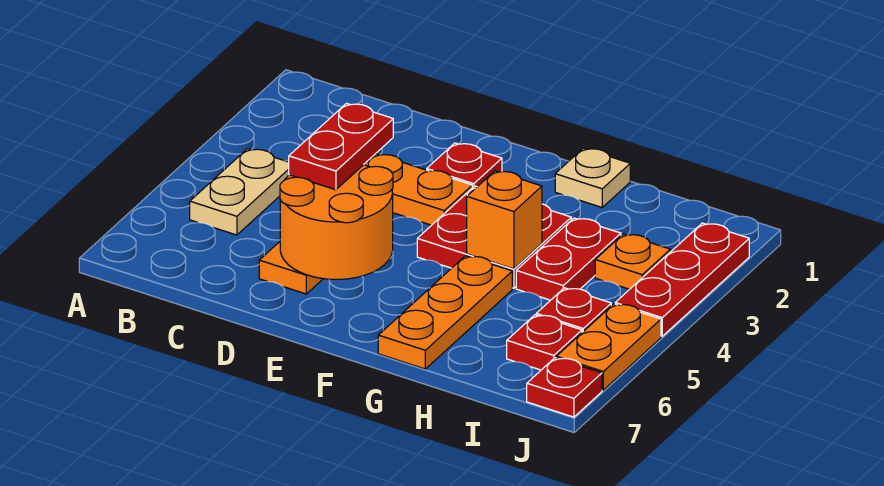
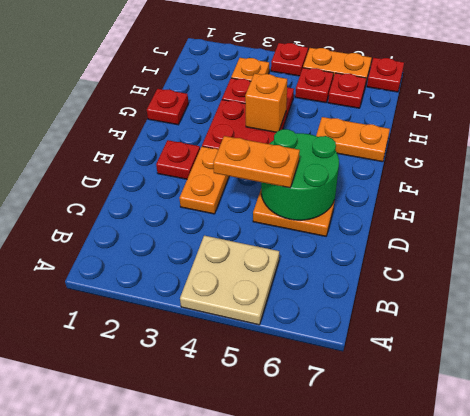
tan plate B4:B5 level 1 -> tan plate A4:B5 level 1
red plate D4:D5 level 3 -> orange plate D4:D5 level 3
orange round brick D5:E6 level 2 -> green round brick D5:E6 level 2
tan plate G1 level 1 -> red plate G1 level 1
orange plate G5:G7 level 1 -> orange plate G6:G7 level 1
red plate J2:J4 level 1 -> red plate J4 level 1

